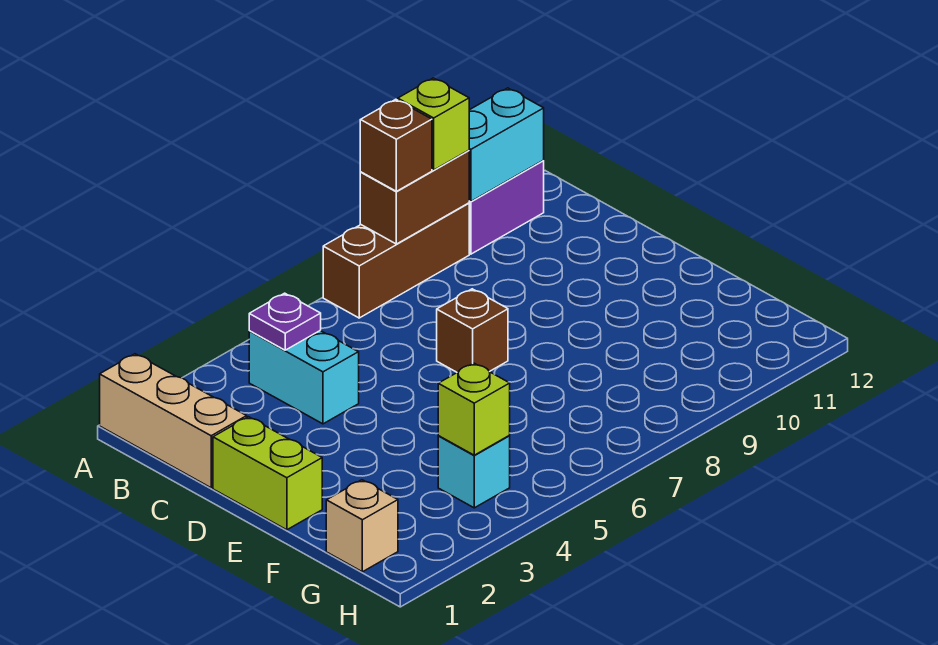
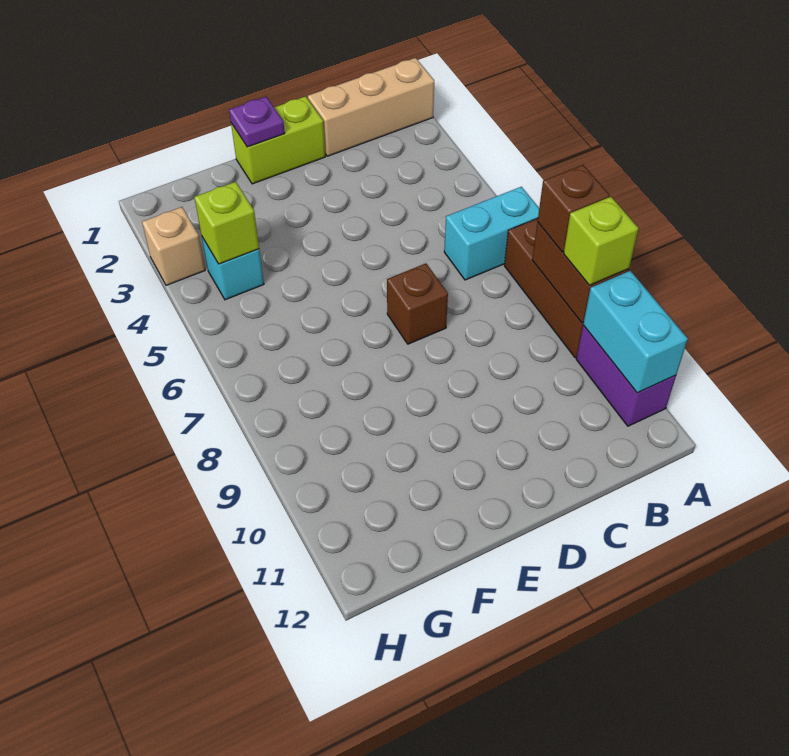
cyan brick B4:C4 level 1 -> cyan brick A6:B6 level 1
purple plate B4 level 2 -> purple plate E1 level 2
tan brick G1 level 1 -> tan brick H3 level 1

